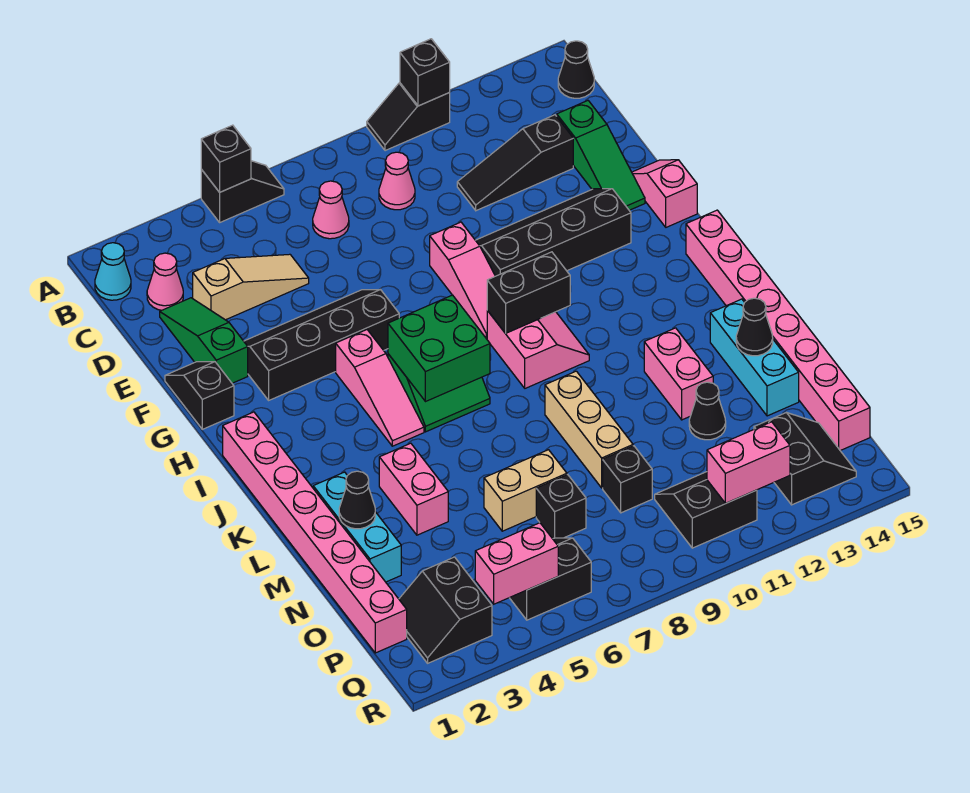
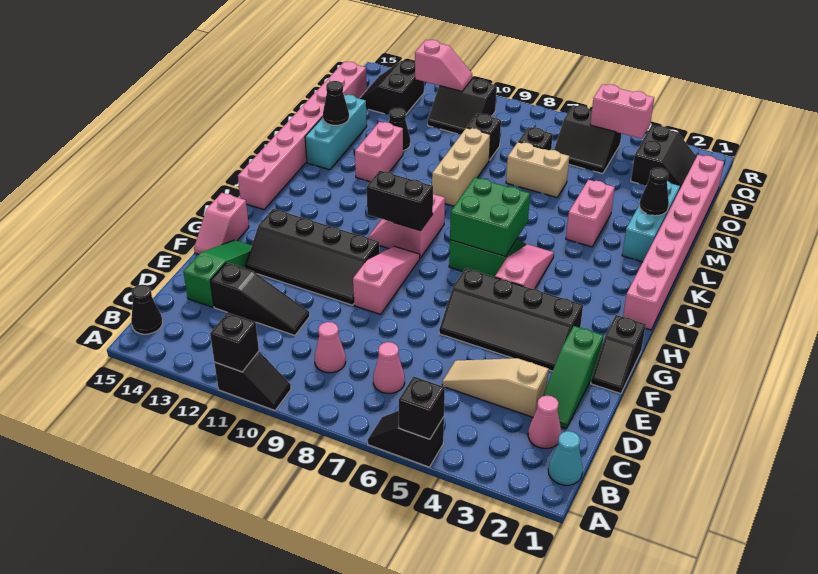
pink brick Q11:Q12 level 2 -> pink slope Q11:Q12 level 2 top 12

